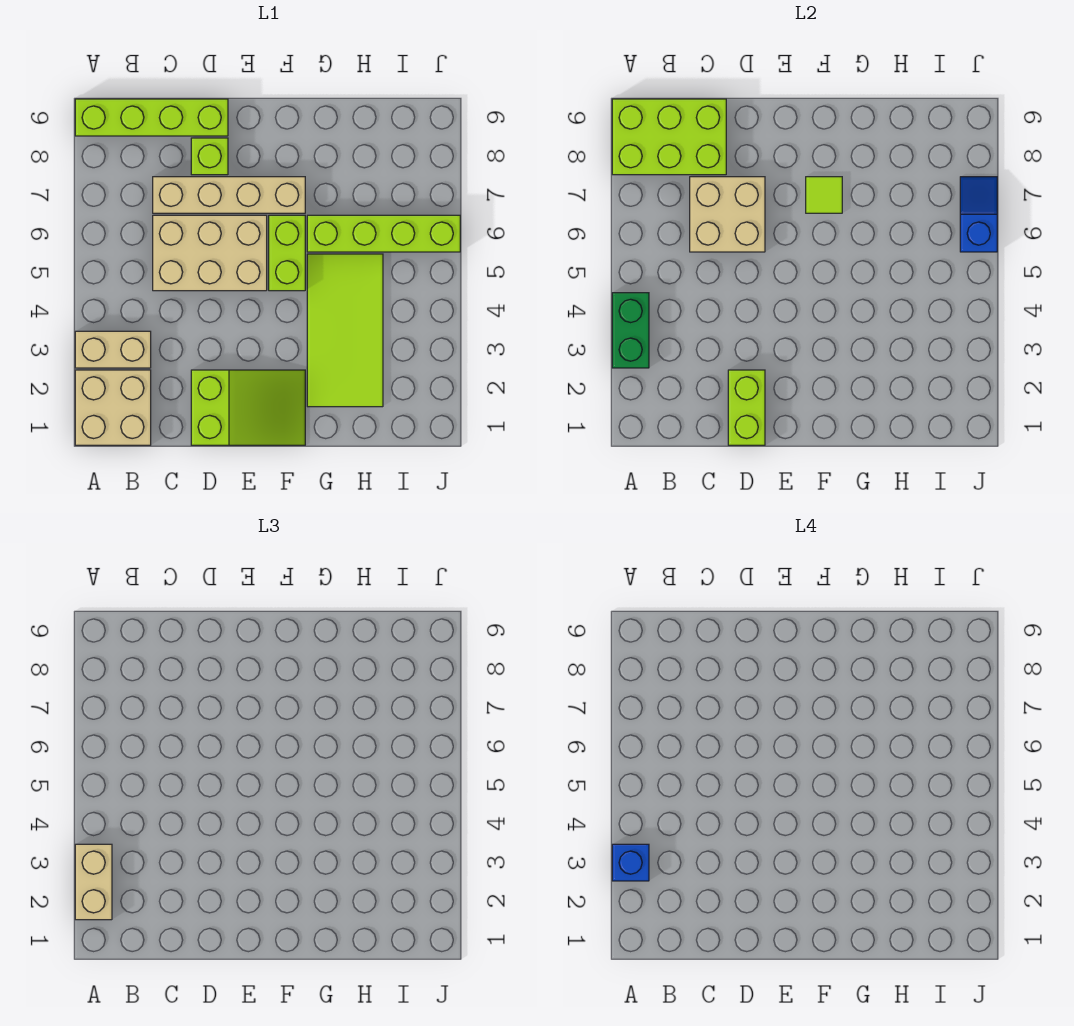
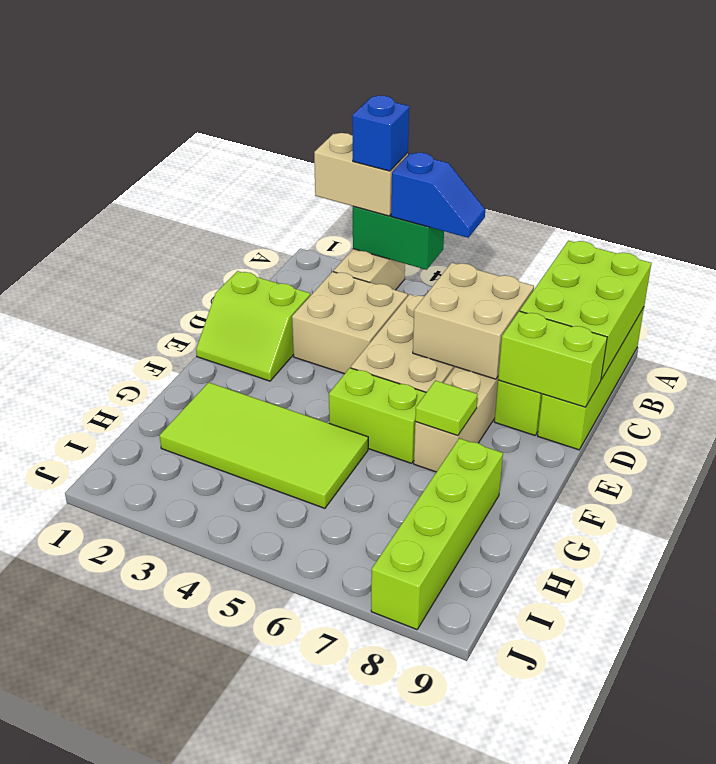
tan brick A1:B2 level 1 -> tan brick C3:D4 level 1
lime slope D1:F2 level 1 top D -> lime slope D1:E2 level 1 top D
lime brick D1:D2 level 2 -> lime brick D8:D9 level 2
lime brick G6:J6 level 1 -> lime brick G8:J8 level 1
blue slope J6:J7 level 2 top 6 -> blue slope A4:A5 level 3 top 4

